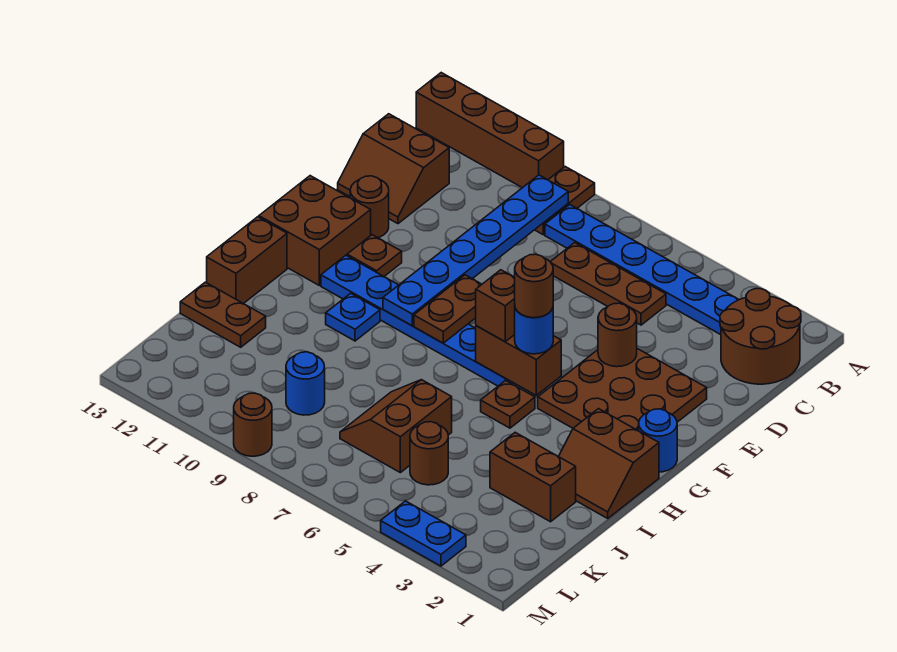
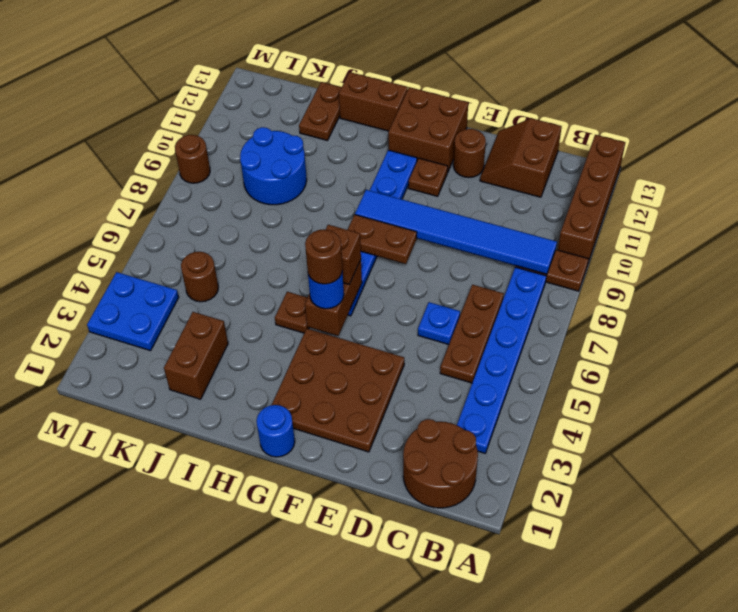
blue plate B9:G9 level 2 -> blue tile B9:G9 level 2
brown round brick E4 level 2 -> none
brown slope H1:I2 level 1 top H -> none
blue plate H10 level 1 -> blue plate D6 level 1
brown slope J6:K7 level 1 top 6 -> none
blue round brick K9 level 1 -> blue round brick J9:K10 level 1
blue plate M3:M4 level 1 -> blue plate L3:M4 level 1

